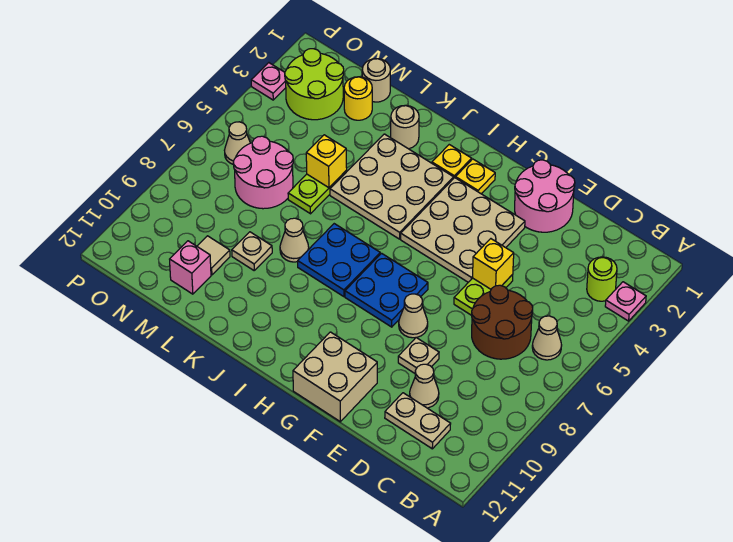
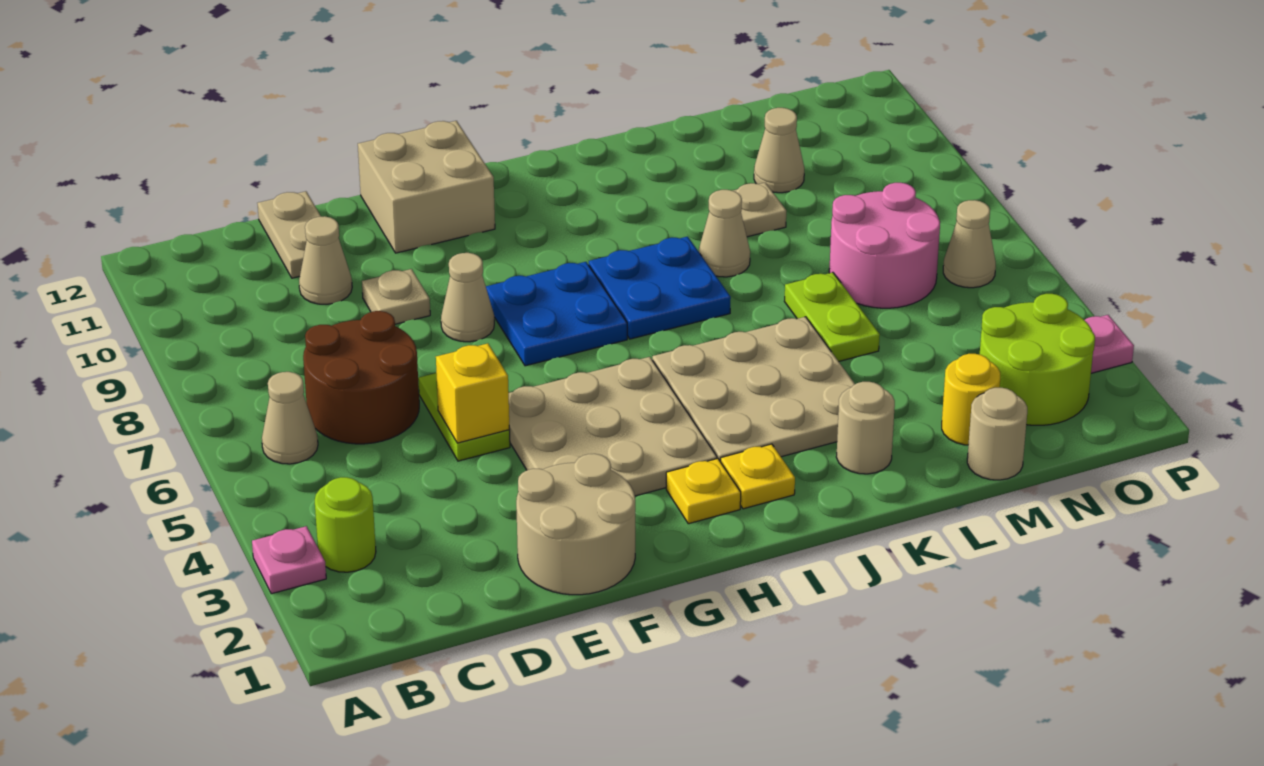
tan plate C11:D11 level 1 -> tan plate D11:D12 level 1
pink round brick E1:F2 level 1 -> tan round brick E1:F2 level 1
yellow brick L5 level 2 -> none
tan tile M10 level 1 -> tan cone M10 level 1
pink brick M11 level 1 -> none

